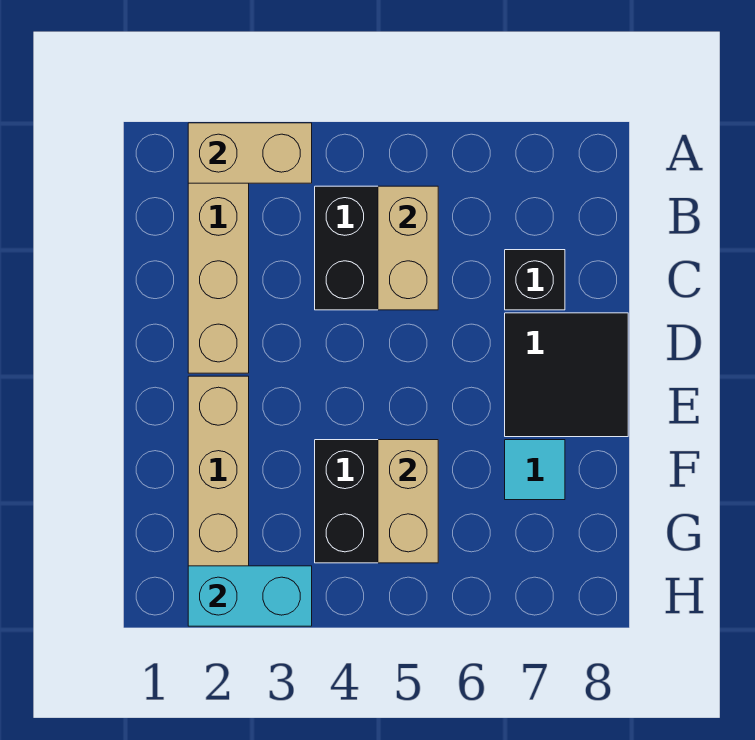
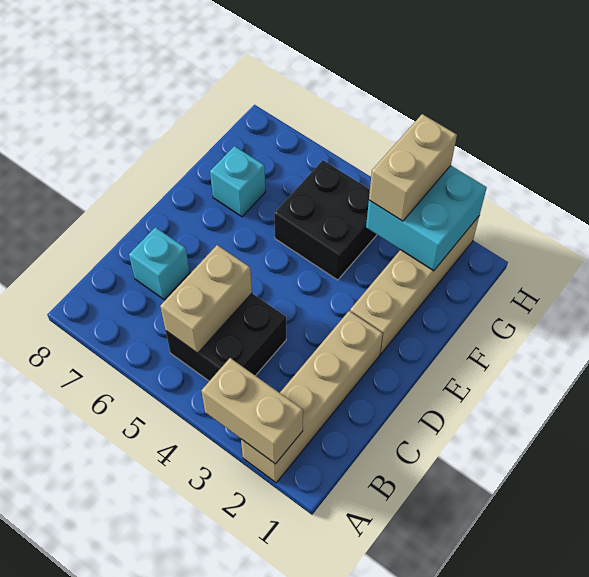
black brick C7 level 1 -> cyan brick C7 level 1
black tile D7:E8 level 1 -> none
tan brick F5:G5 level 2 -> tan brick G3:H3 level 3
cyan tile F7 level 1 -> cyan brick F7 level 1
cyan brick H2:H3 level 2 -> cyan brick G2:H3 level 2

